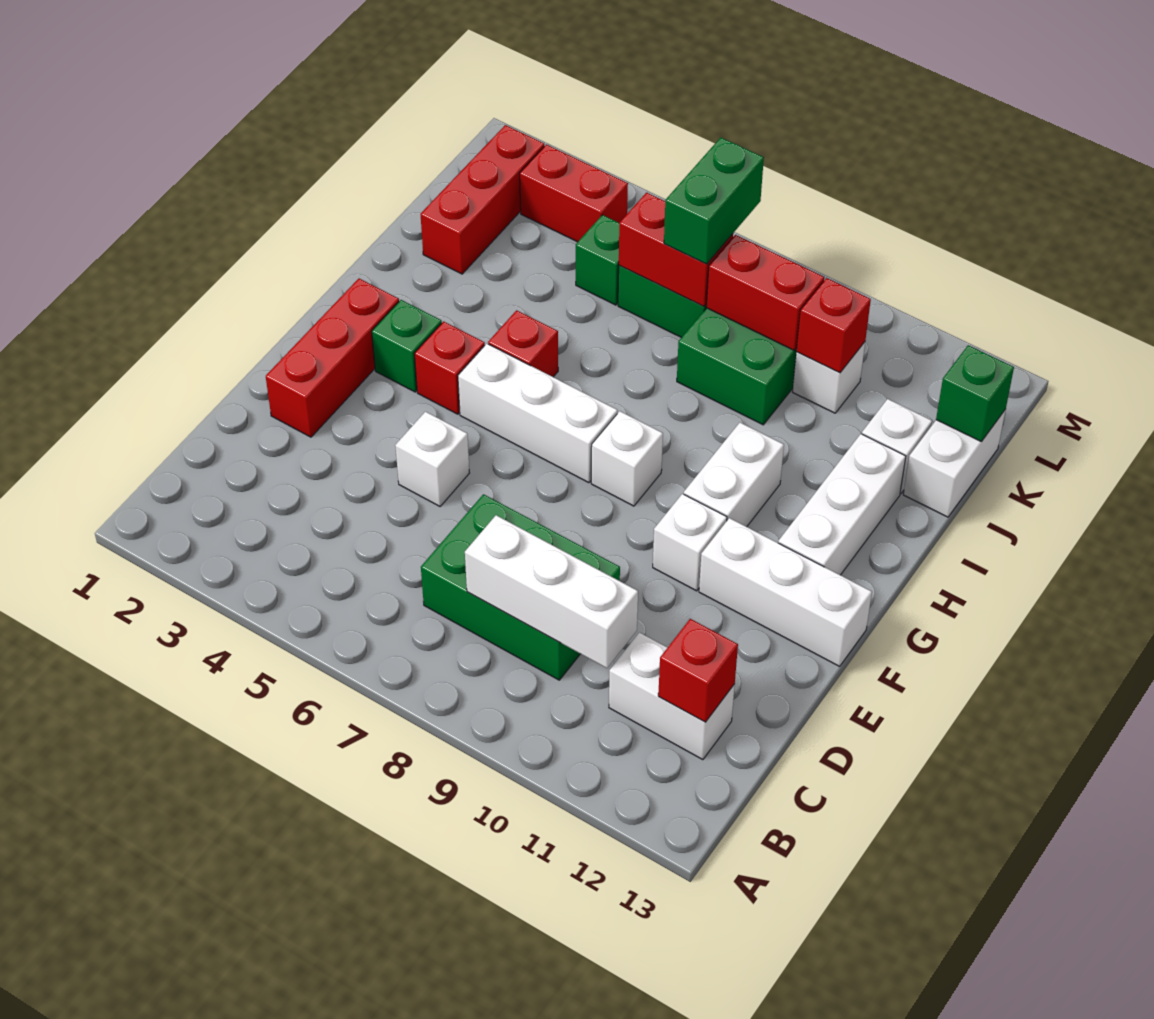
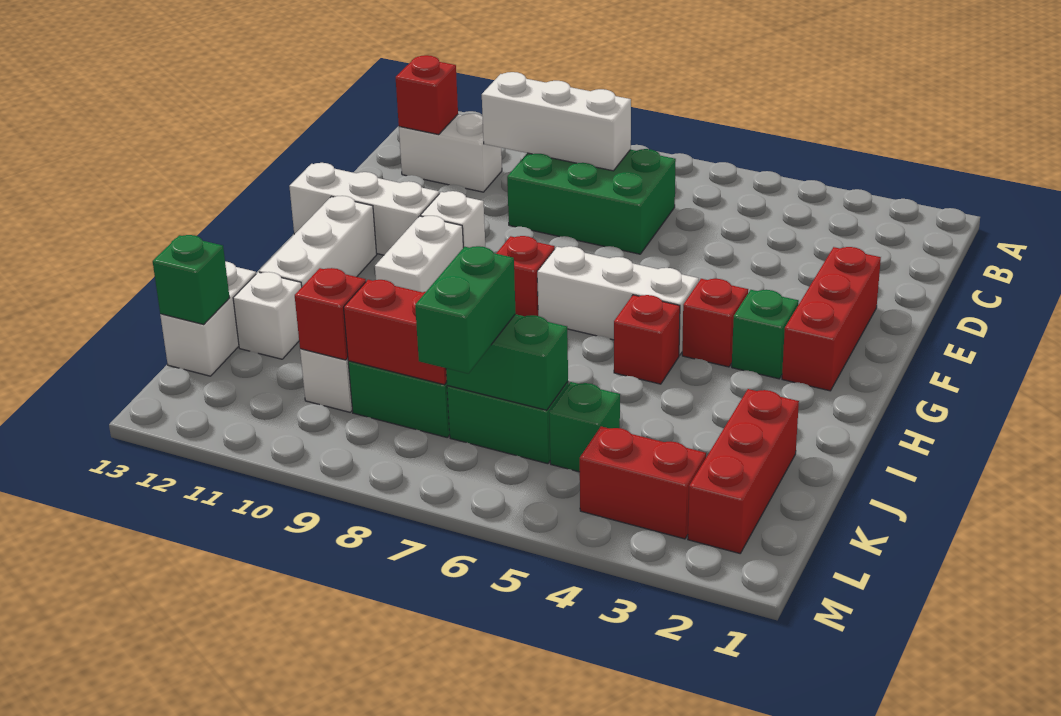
white brick E5 level 1 -> none
white brick G8 level 1 -> red brick G8 level 1
red brick K6:K7 level 2 -> green brick K6:K7 level 2

